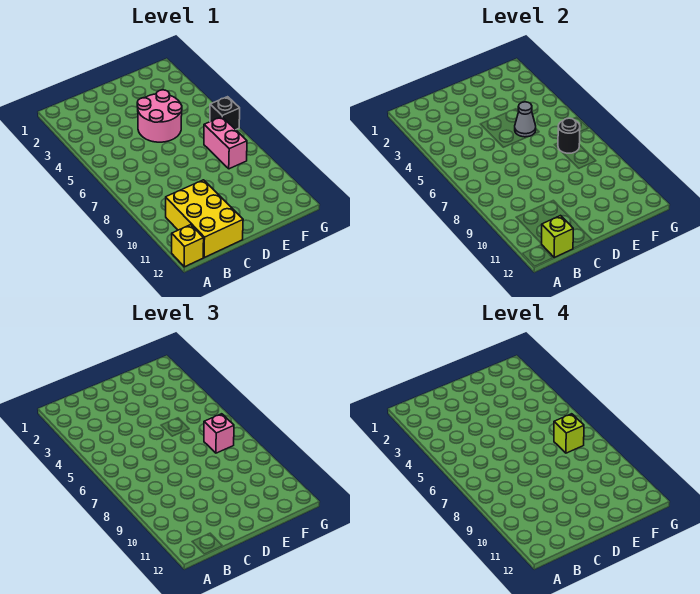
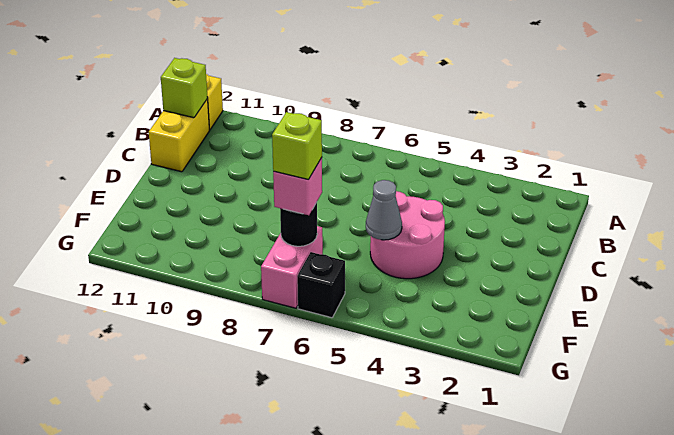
yellow brick B10:C12 level 1 -> yellow brick B12:C12 level 1
pink brick F7:F8 level 1 -> pink brick F7:G7 level 1

